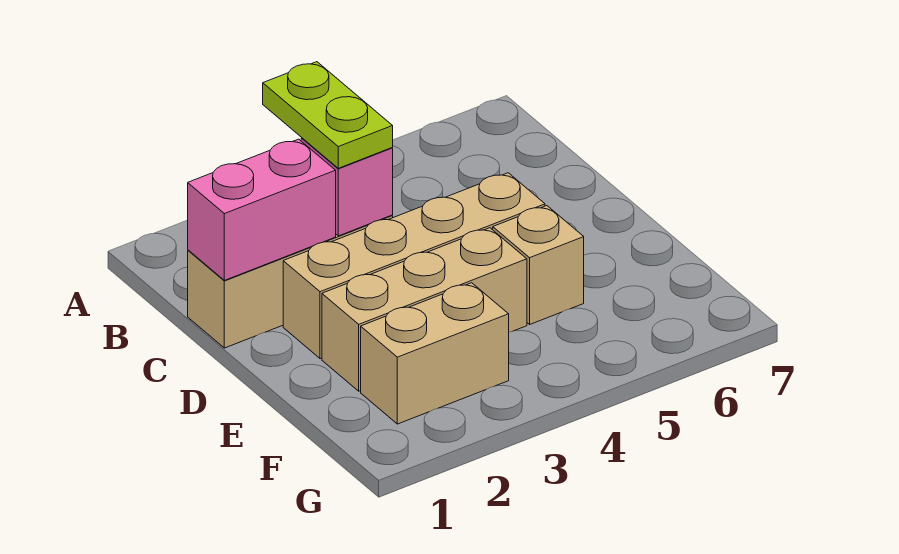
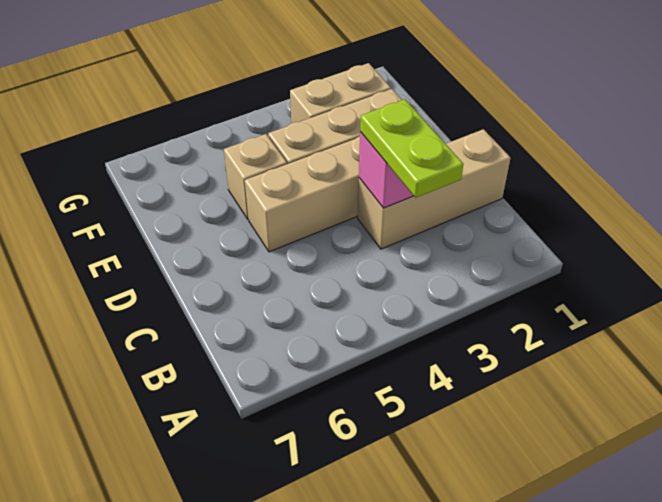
pink brick C1:C2 level 2 -> none

